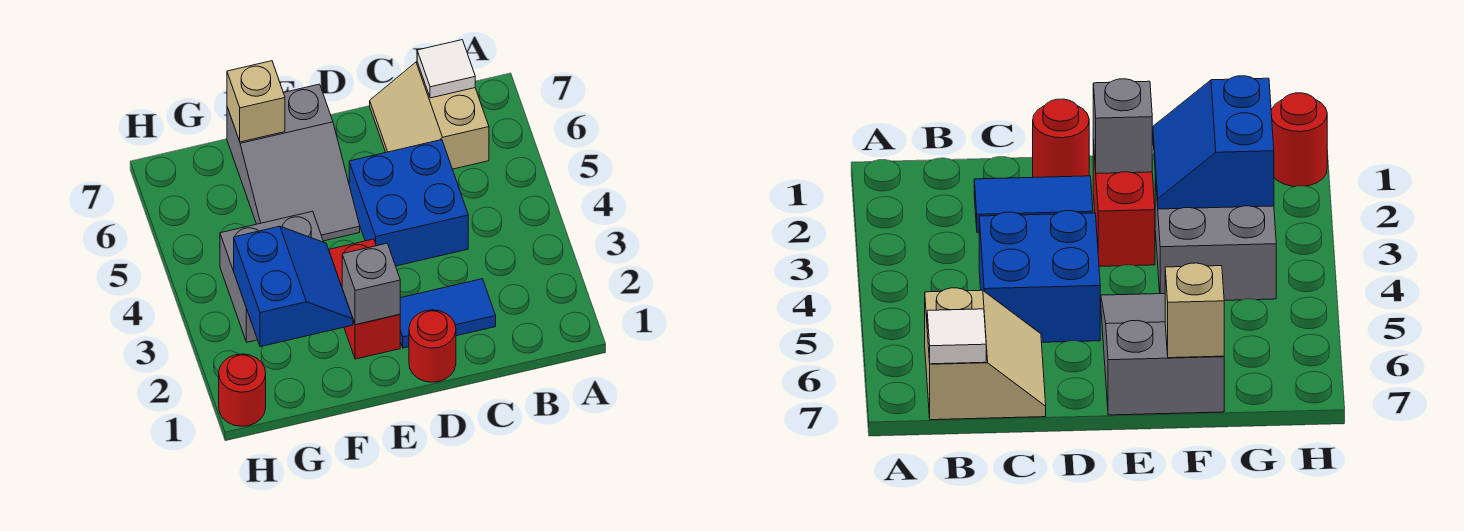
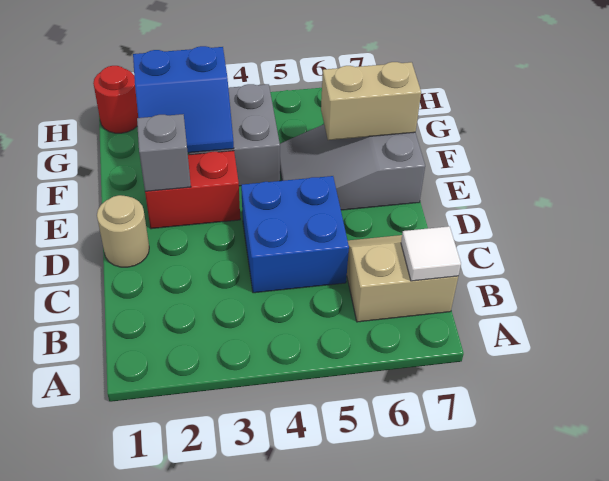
blue tile C2:D2 level 1 -> none
red round brick D1 level 1 -> tan round brick D1 level 1
tan brick F7 level 2 -> tan brick F6:F7 level 2

